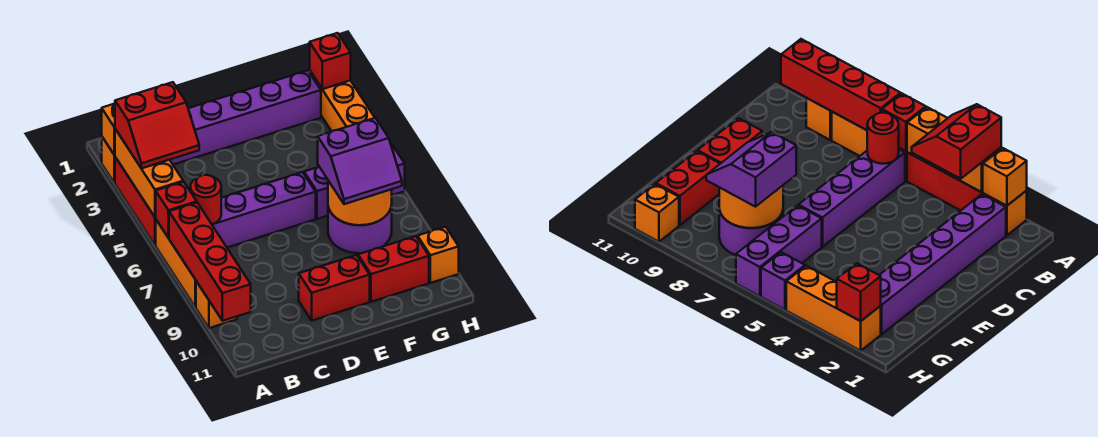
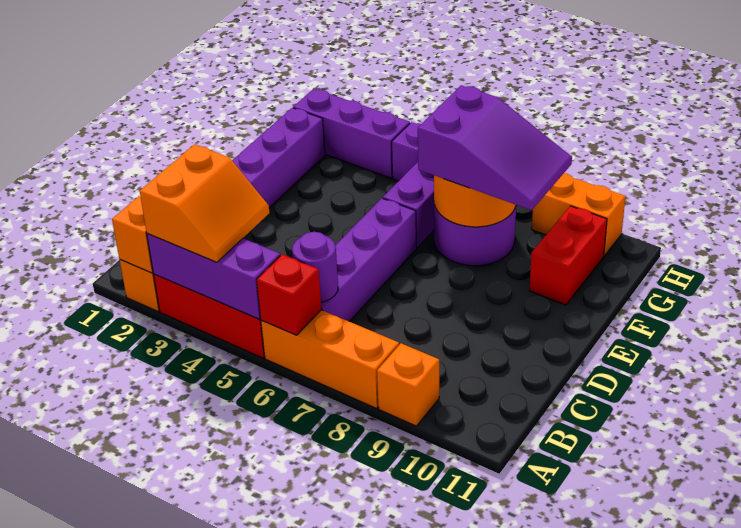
orange brick A3:A5 level 2 -> purple brick A3:A5 level 2
red slope A3:B4 level 3 top 3 -> orange slope A3:B4 level 3 top 3
red brick A7:A10 level 2 -> none
red round brick B6 level 2 -> purple round brick B6 level 2
red brick D10:E10 level 1 -> none
purple slope F7:G8 level 3 top 7 -> purple slope F7:G9 level 3 top 7
orange brick H2:H4 level 1 -> purple brick H2:H4 level 1
red brick H2 level 2 -> none
orange brick H10 level 1 -> orange brick H9:H10 level 1

